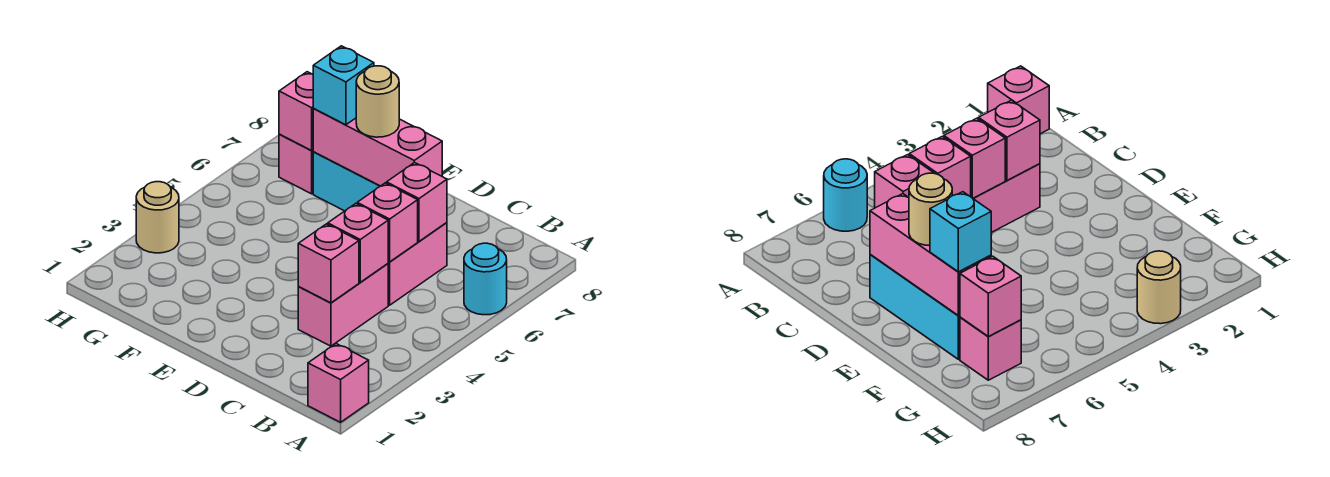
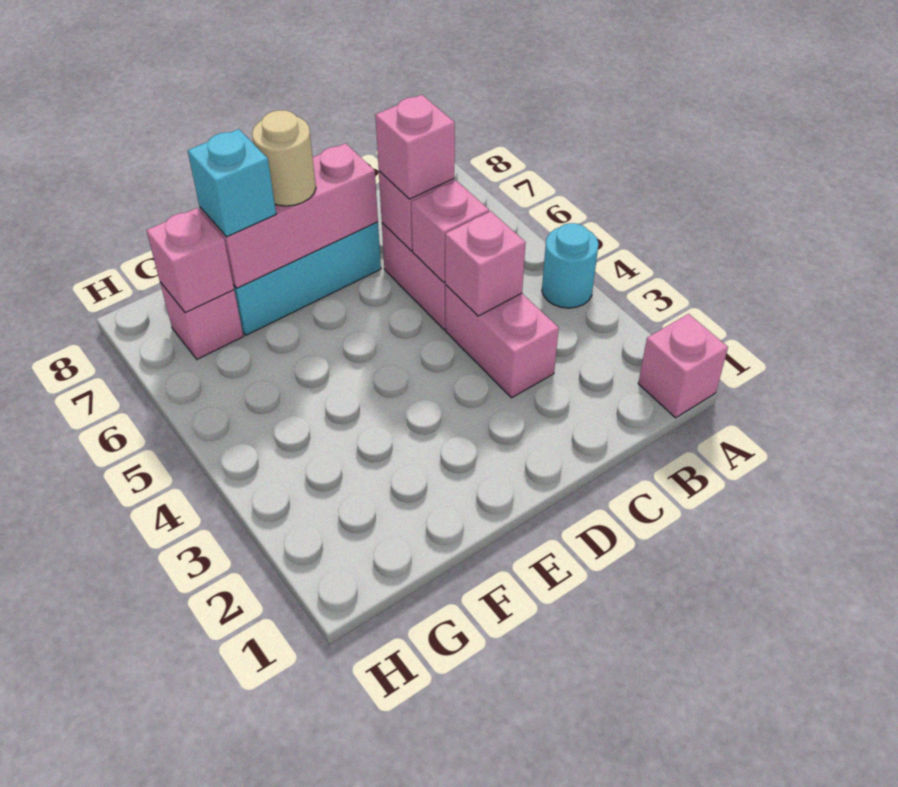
cyan round brick A6 level 1 -> cyan round brick A4 level 1
pink brick C3 level 2 -> pink brick C6 level 3
tan round brick H3 level 1 -> none

